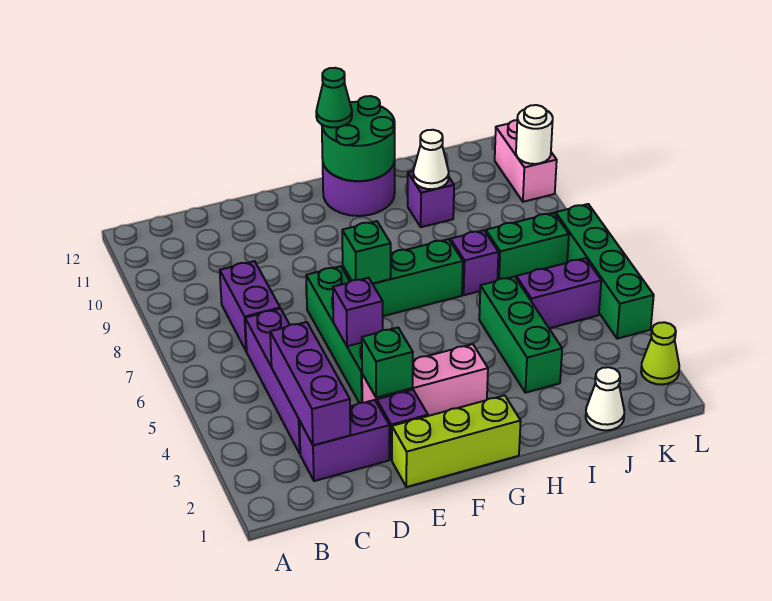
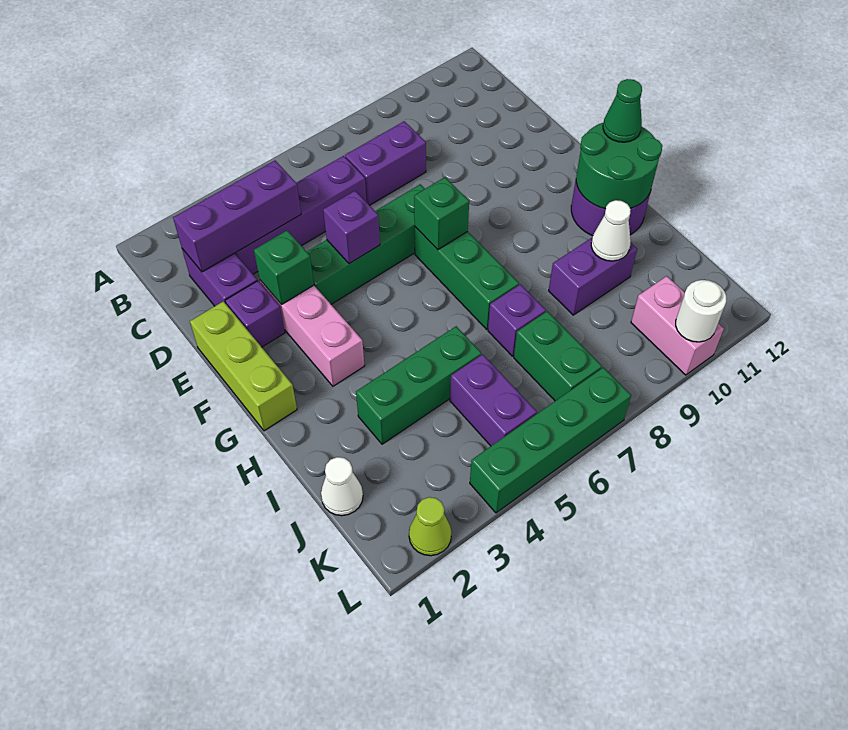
purple brick I10 level 1 -> purple brick I9:I10 level 1
pink brick L10:L11 level 1 -> pink brick K10:L10 level 1

